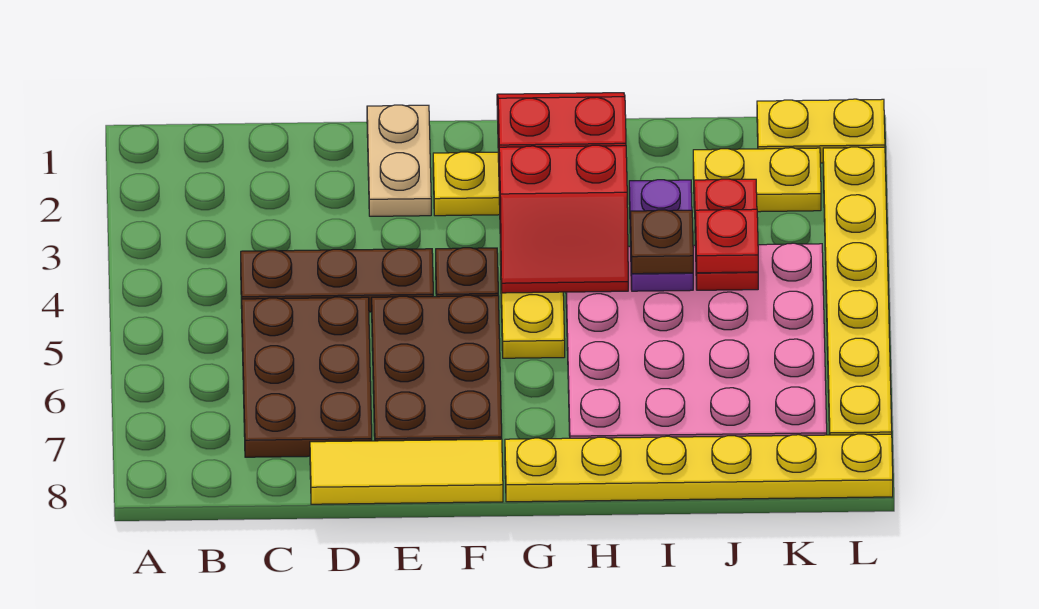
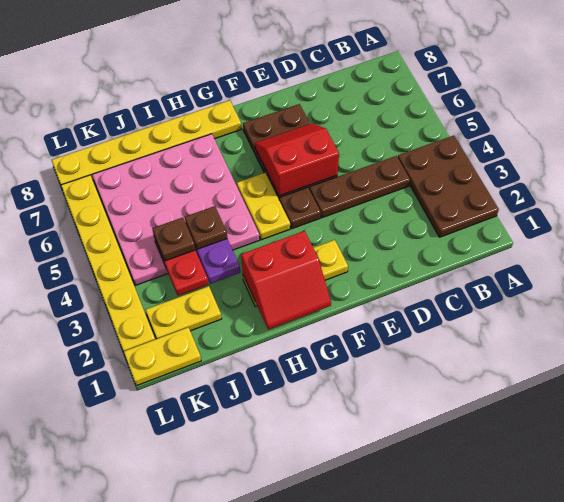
brown plate C5:D7 level 1 -> brown plate A2:B4 level 1
yellow tile D8:F8 level 1 -> none
tan plate E1:E2 level 1 -> none
red slope G3:H4 level 2 top 3 -> red slope E5:F6 level 2 top 5
red plate J4 level 3 -> brown plate J4 level 3

